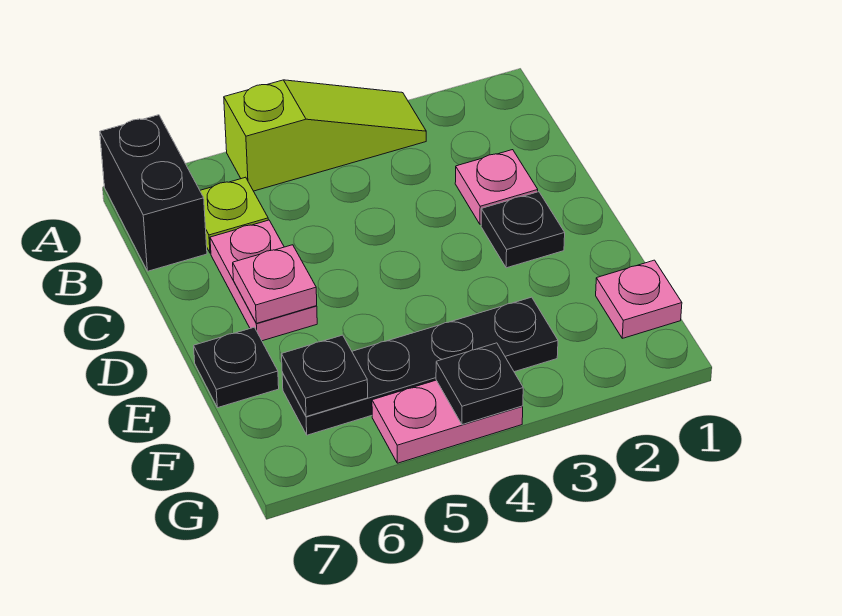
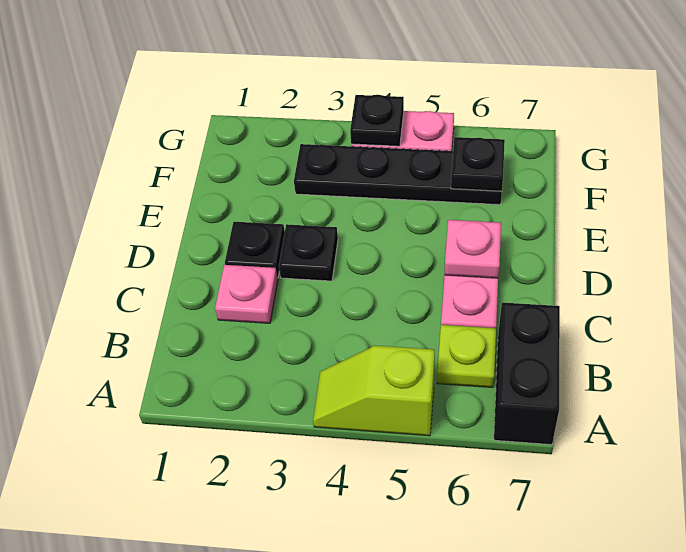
lime slope A3:A5 level 1 top 5 -> lime slope A4:A5 level 1 top 5
black plate E7 level 1 -> black plate D3 level 1
pink plate F1 level 1 -> none

